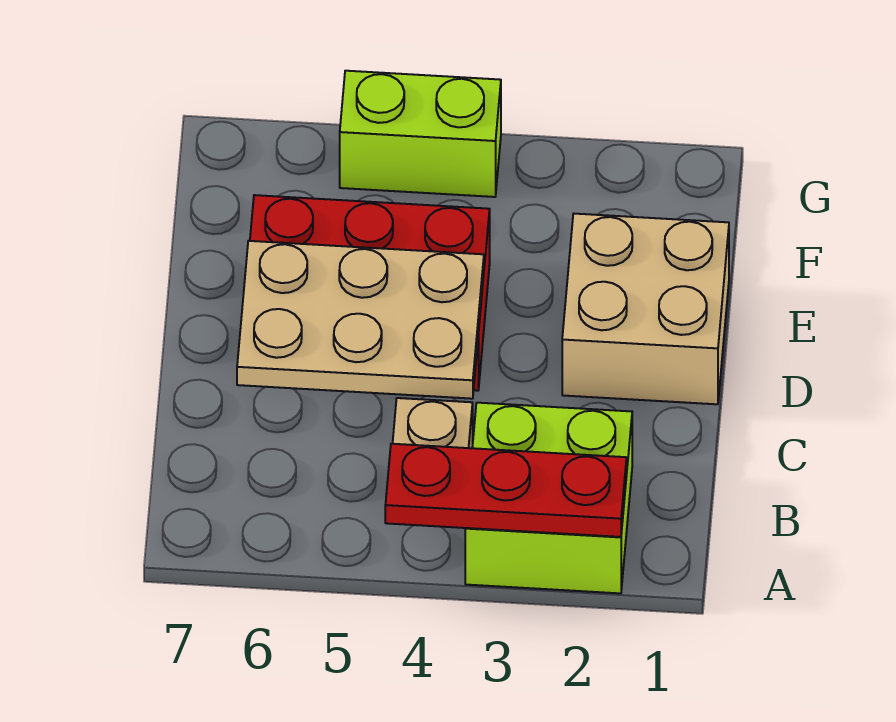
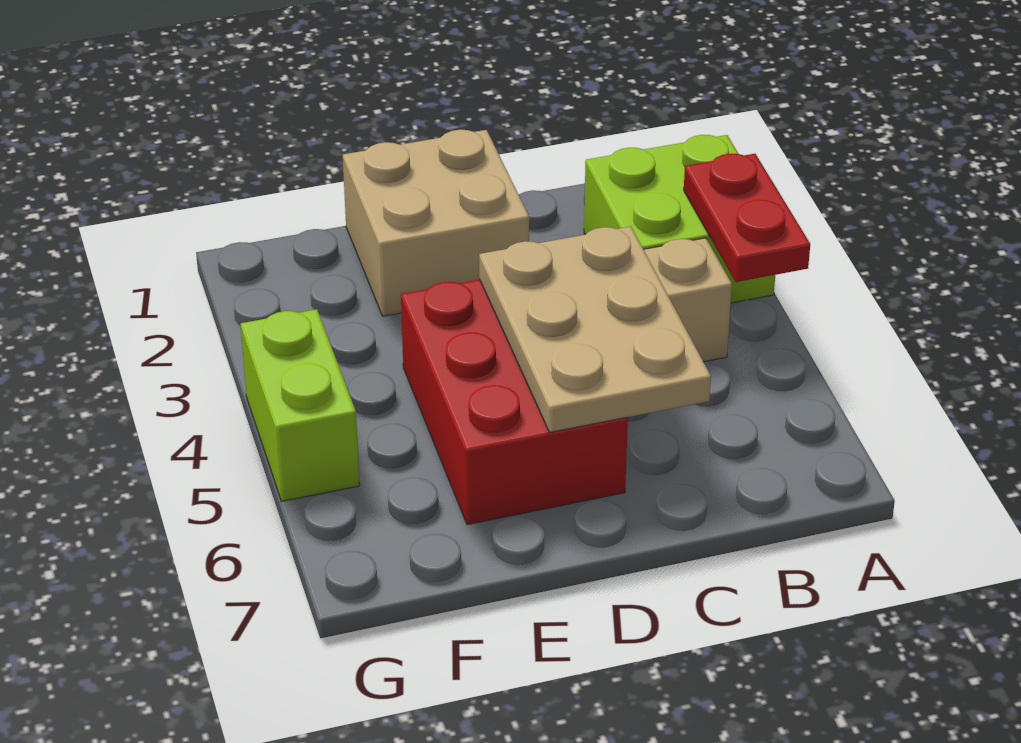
red plate A2:A4 level 2 -> red plate A3:A4 level 2

